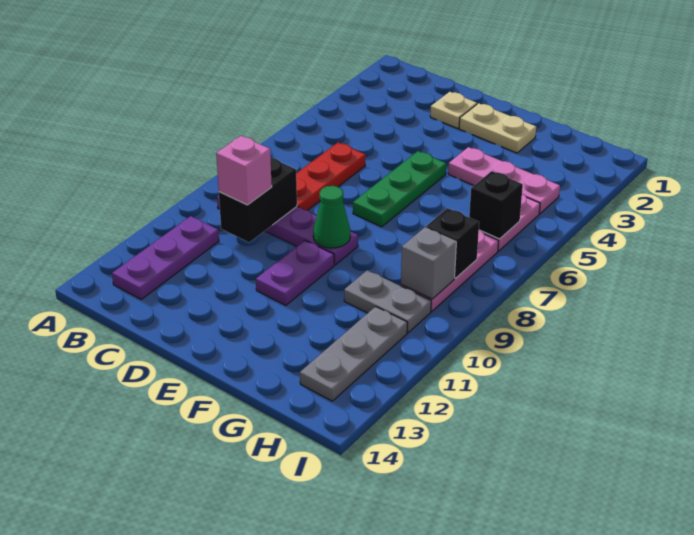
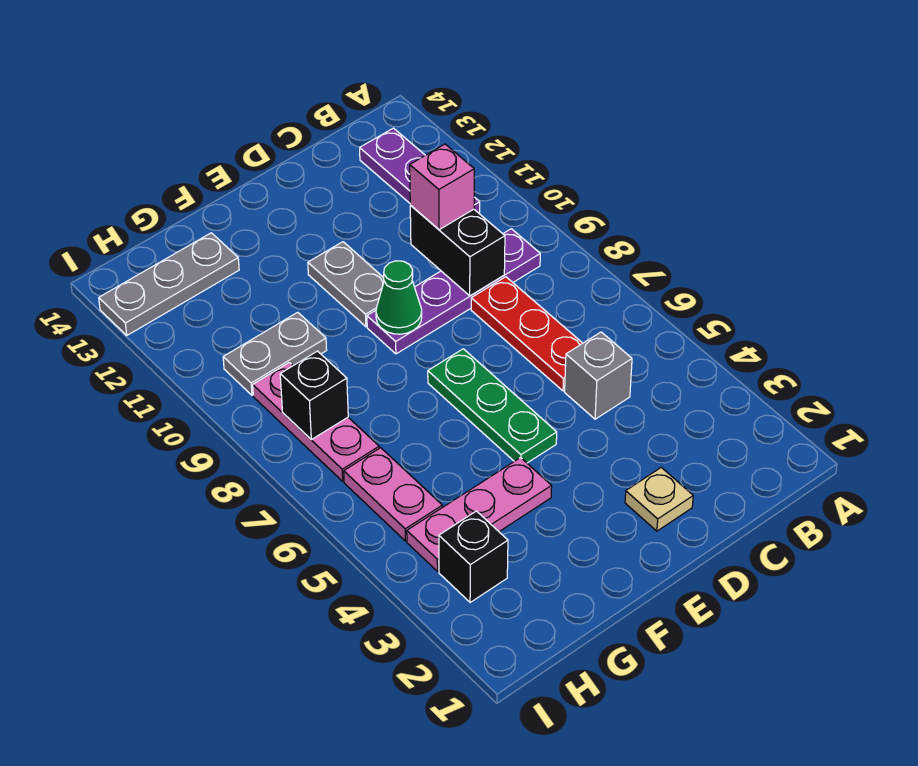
tan plate E2:F2 level 1 -> none
purple plate E10:E11 level 1 -> grey plate E10:E11 level 1
black brick H6 level 2 -> black brick H3 level 1
grey brick H9 level 2 -> grey brick C5 level 1
grey plate H11:H13 level 1 -> grey plate G13:I13 level 1

